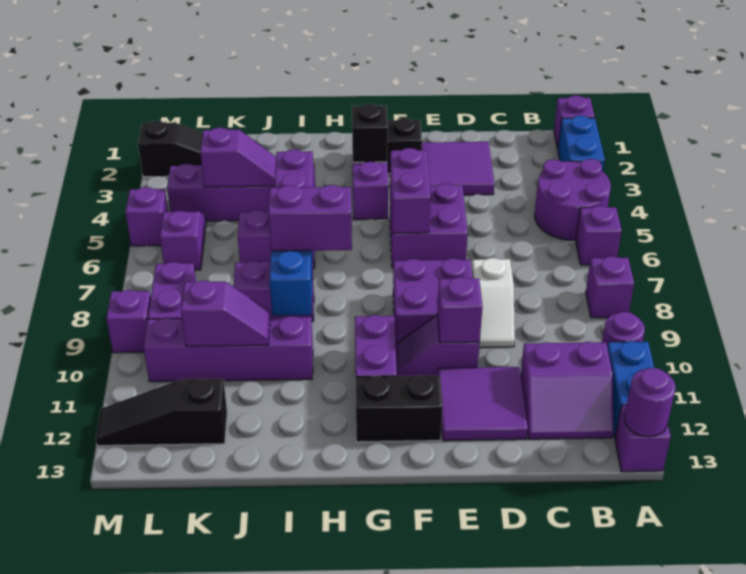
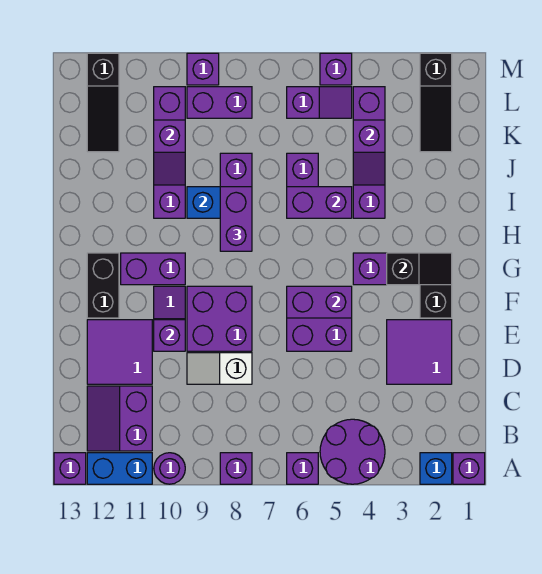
blue brick A2:A3 level 1 -> blue brick A2 level 1
purple round brick A13 level 2 -> none
black slope K12:M12 level 1 top K -> black slope K12:M12 level 1 top M

